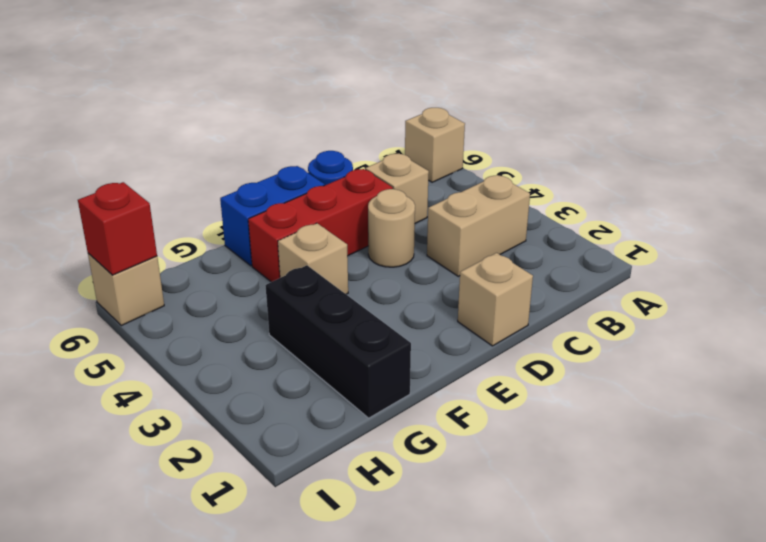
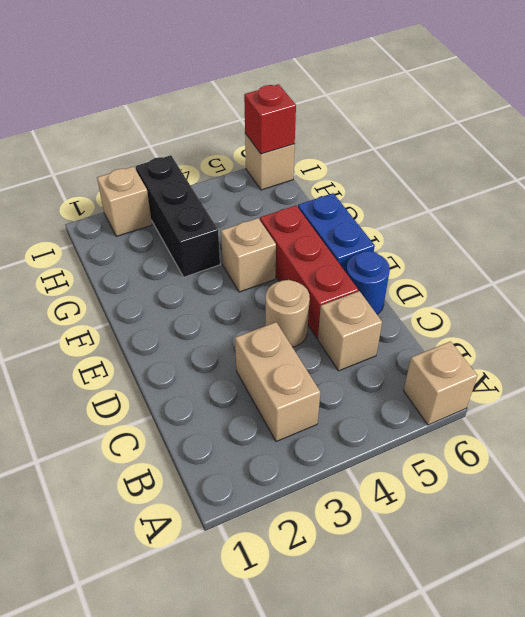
tan brick D1 level 1 -> tan brick I2 level 1
black brick G1:G3 level 1 -> black brick G3:I3 level 1

